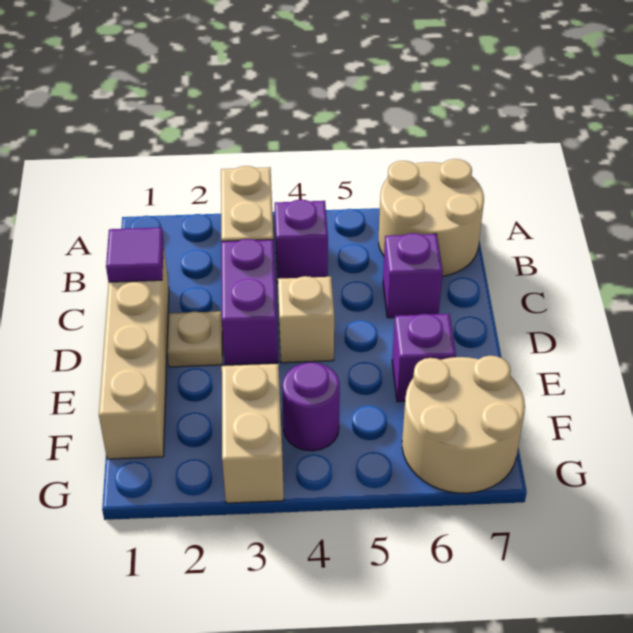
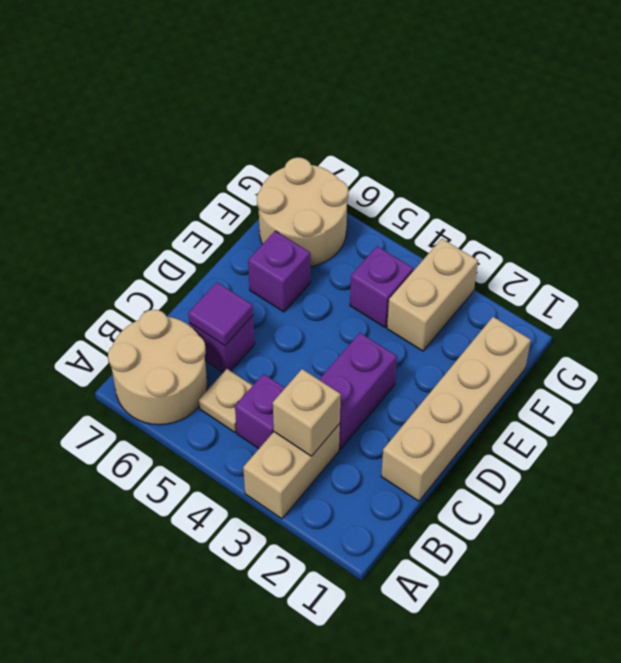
purple tile C1 level 2 -> purple tile C6 level 2
tan plate D2 level 1 -> tan plate B5 level 1
tan brick D4 level 1 -> tan brick B3 level 2
purple round brick F4 level 1 -> purple brick F4 level 1

